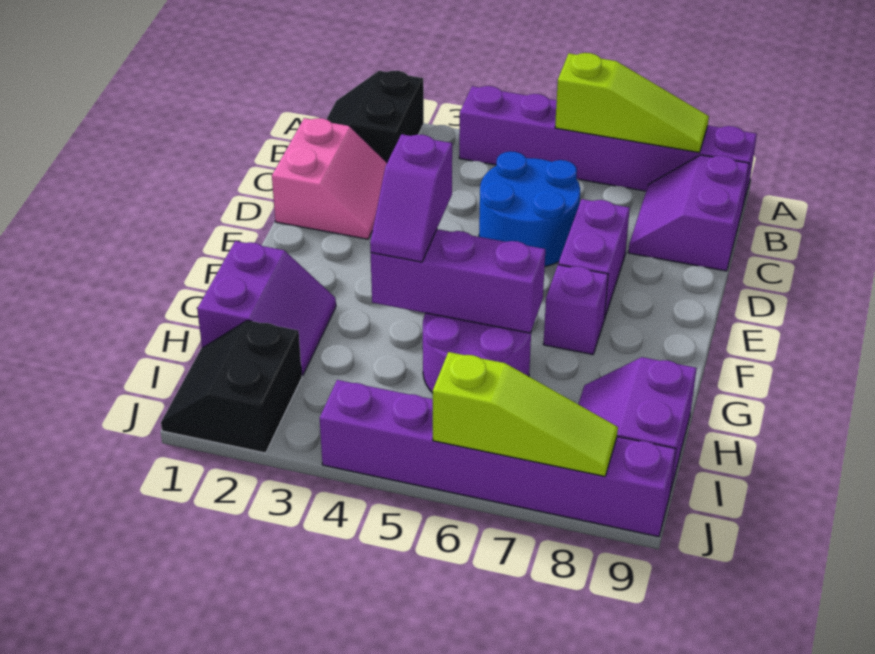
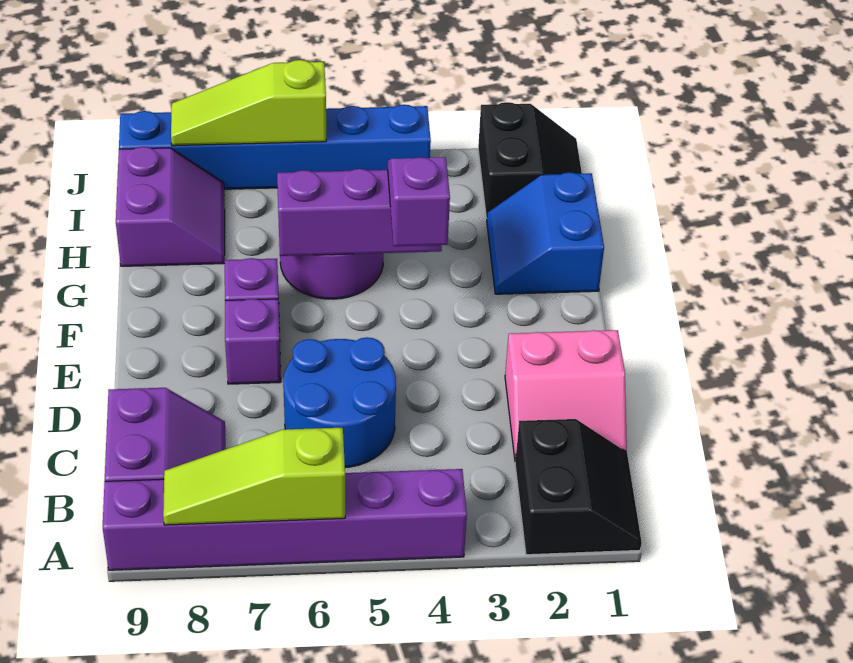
pink slope C1:D2 level 1 top 1 -> pink slope C1:D2 level 1 top D
purple brick D7:E7 level 1 -> purple brick E7 level 1
purple slope G1:H2 level 1 top 1 -> blue slope G1:H2 level 1 top 1
purple brick J4:J9 level 1 -> blue brick J4:J9 level 1

